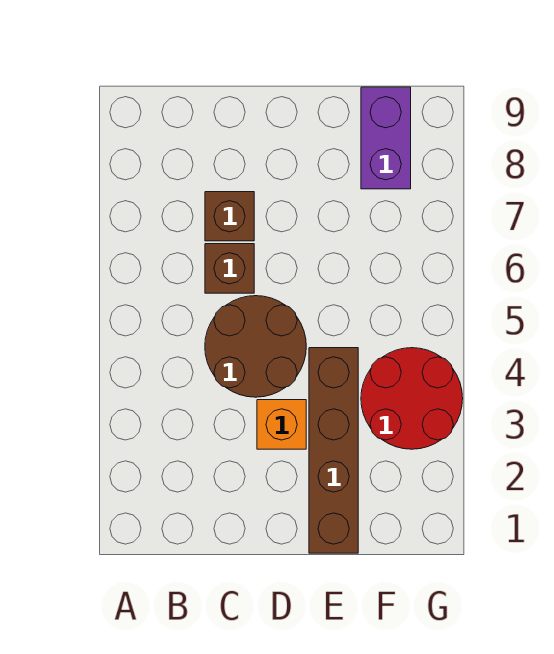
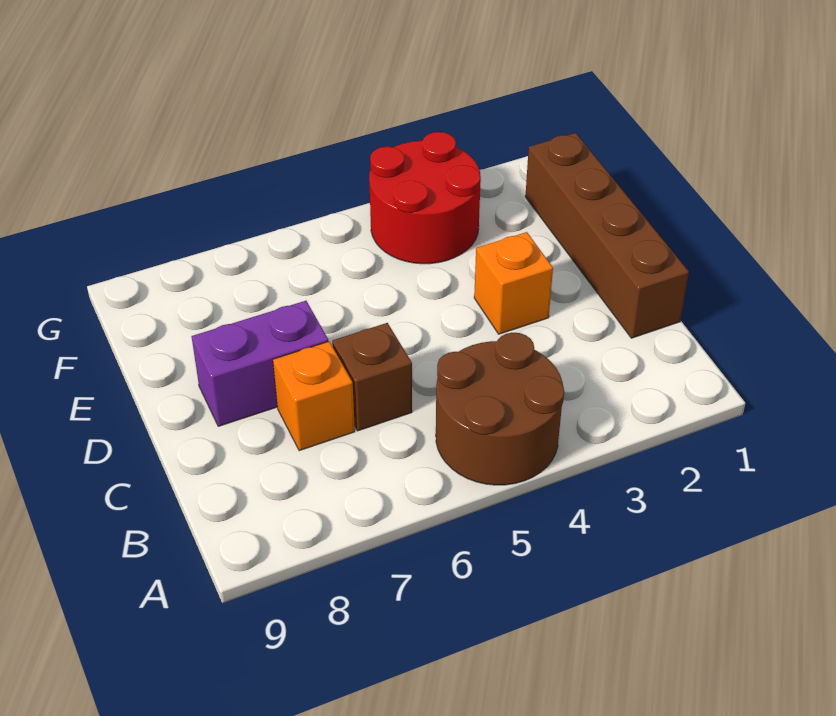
brown round brick C4:D5 level 1 -> brown round brick A4:B5 level 1
brown brick C7 level 1 -> orange brick C7 level 1
brown brick E1:E4 level 1 -> brown brick C1:F1 level 1
purple brick F8:F9 level 1 -> purple brick D7:D8 level 1

